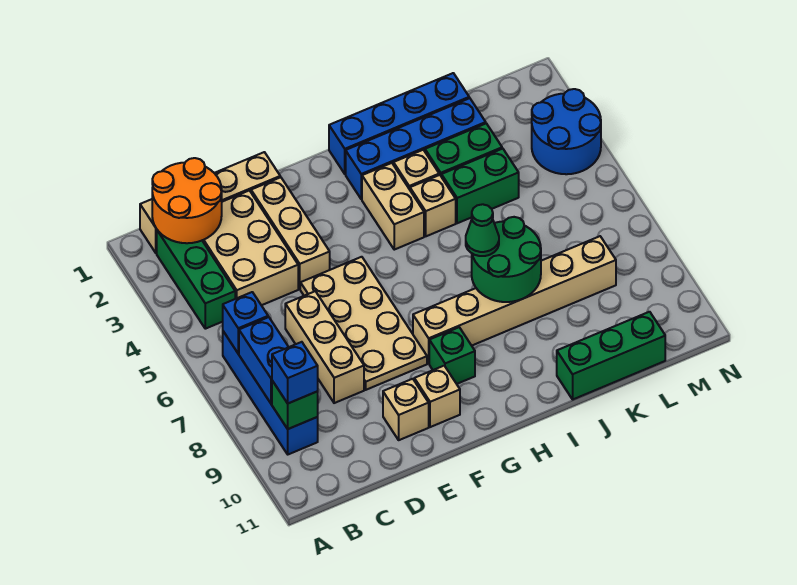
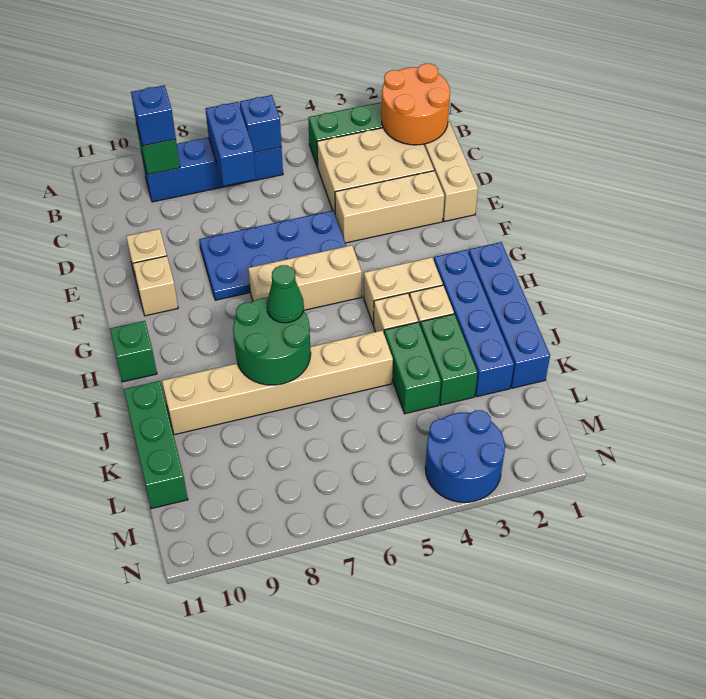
blue brick B7:B8 level 2 -> blue brick B7:C7 level 2
tan brick D6:D8 level 1 -> tan brick G5:G7 level 1
tan plate E5:F8 level 1 -> blue plate E5:F8 level 1
tan brick G8:L8 level 1 -> tan brick J5:J10 level 1
green brick G9 level 1 -> green brick H11 level 1

